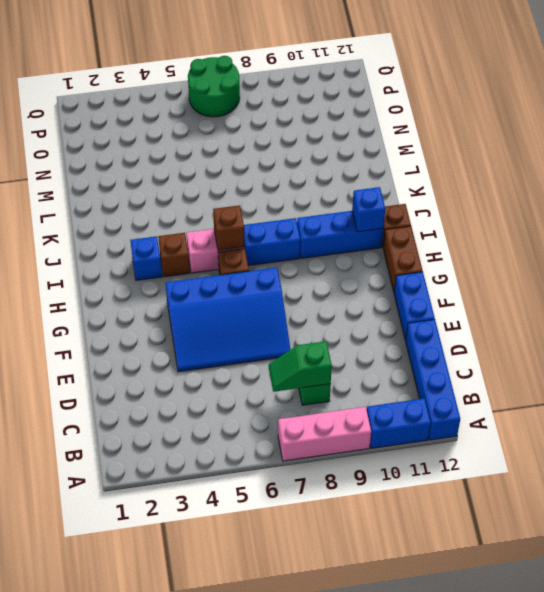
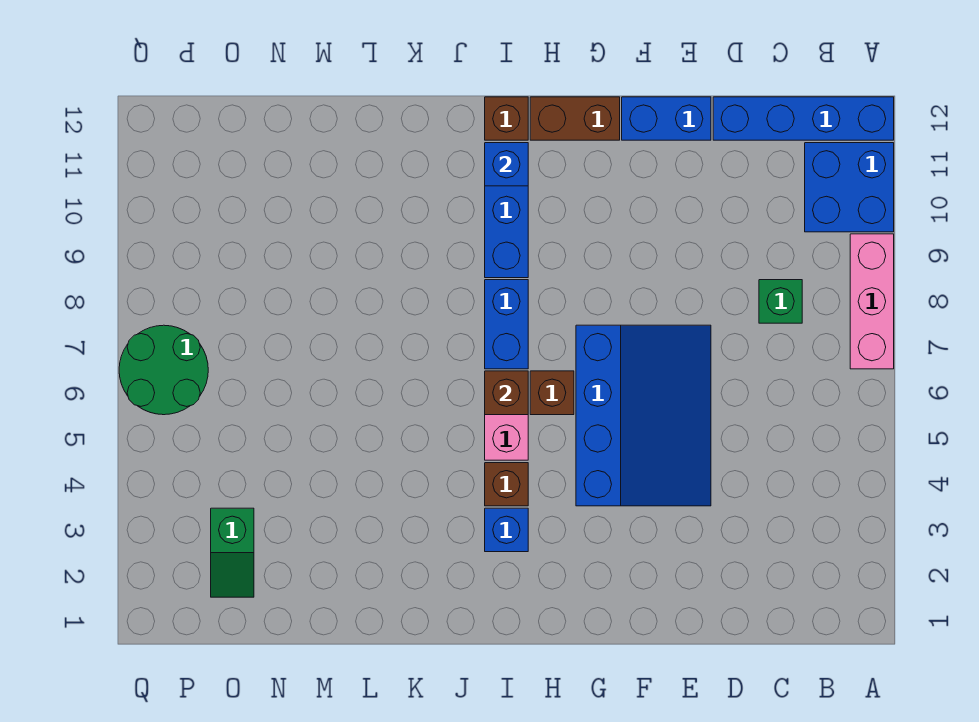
blue brick A10:A11 level 1 -> blue brick A10:B11 level 1
green slope C7:C8 level 2 top 8 -> green slope O2:O3 level 1 top 3

